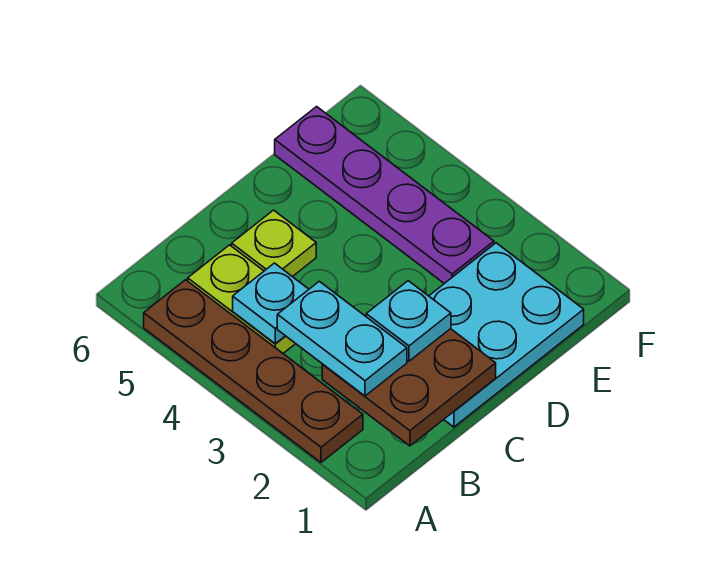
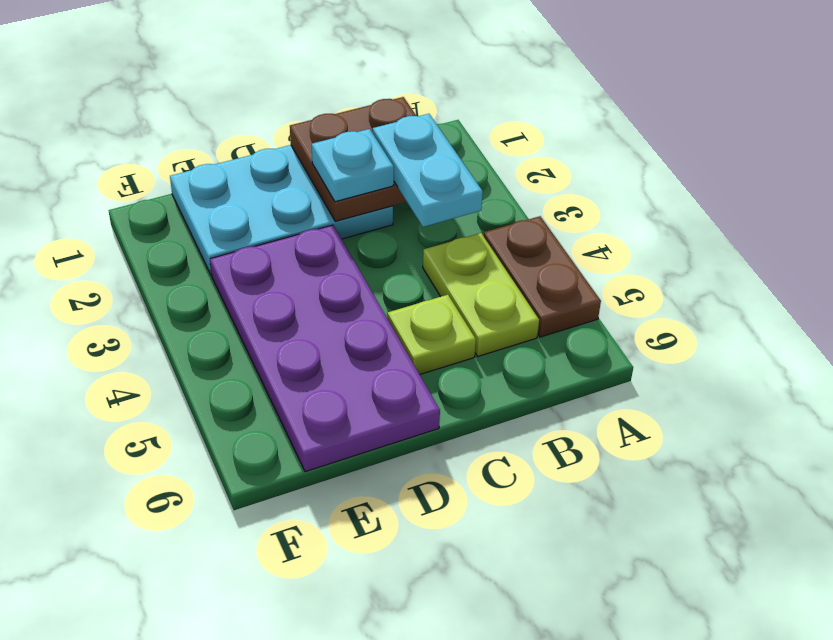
brown plate A2:A5 level 1 -> brown plate A4:A5 level 1
cyan plate B4 level 2 -> none
purple plate E3:E6 level 1 -> purple plate D3:E6 level 1

